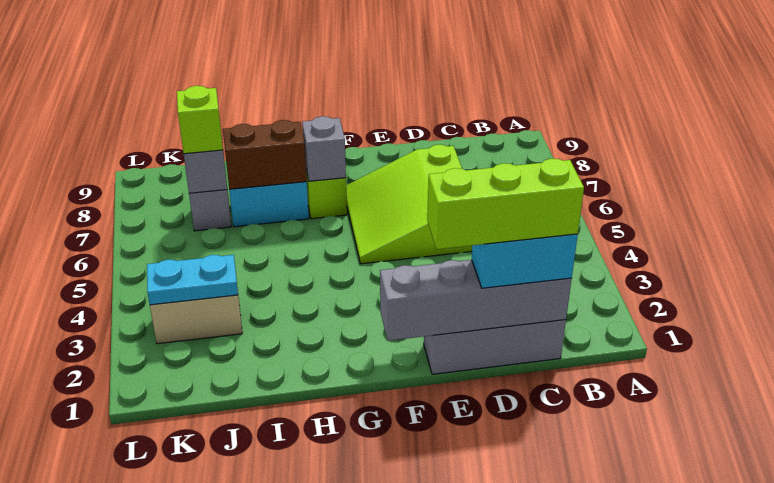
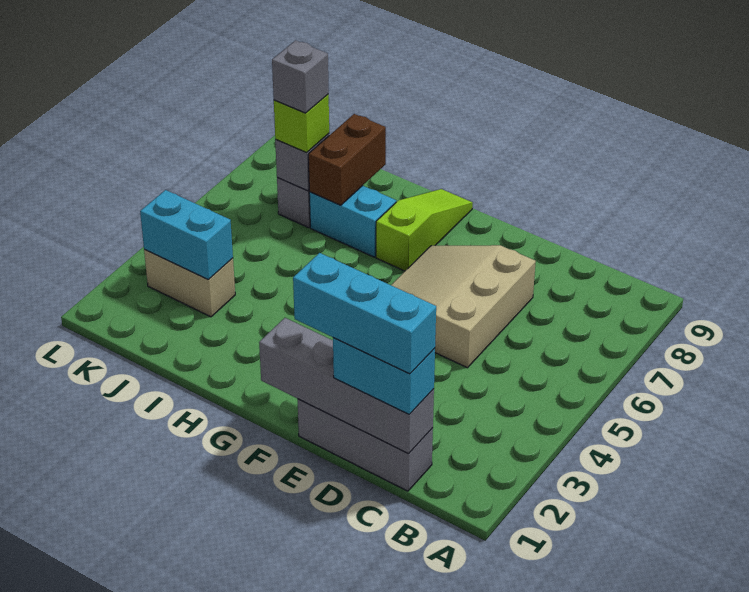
lime brick C1:E1 level 4 -> cyan brick C1:E1 level 4
lime slope D5:F7 level 1 top D -> tan slope D5:F7 level 1 top D
grey brick G7 level 2 -> grey brick J7 level 4
brown brick H7:I7 level 2 -> brown brick I7:I8 level 2
cyan plate J3:K3 level 2 -> cyan brick J3:K3 level 2

